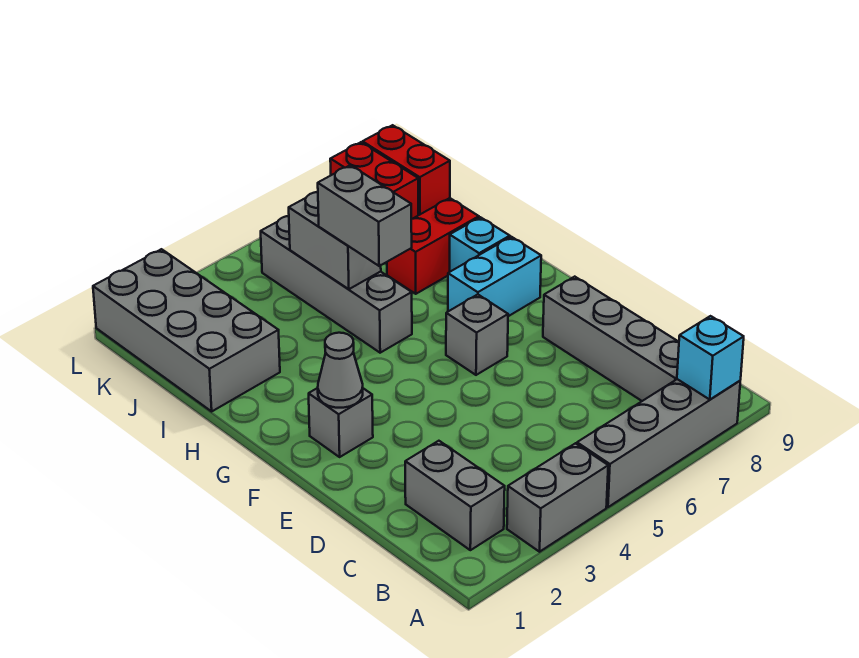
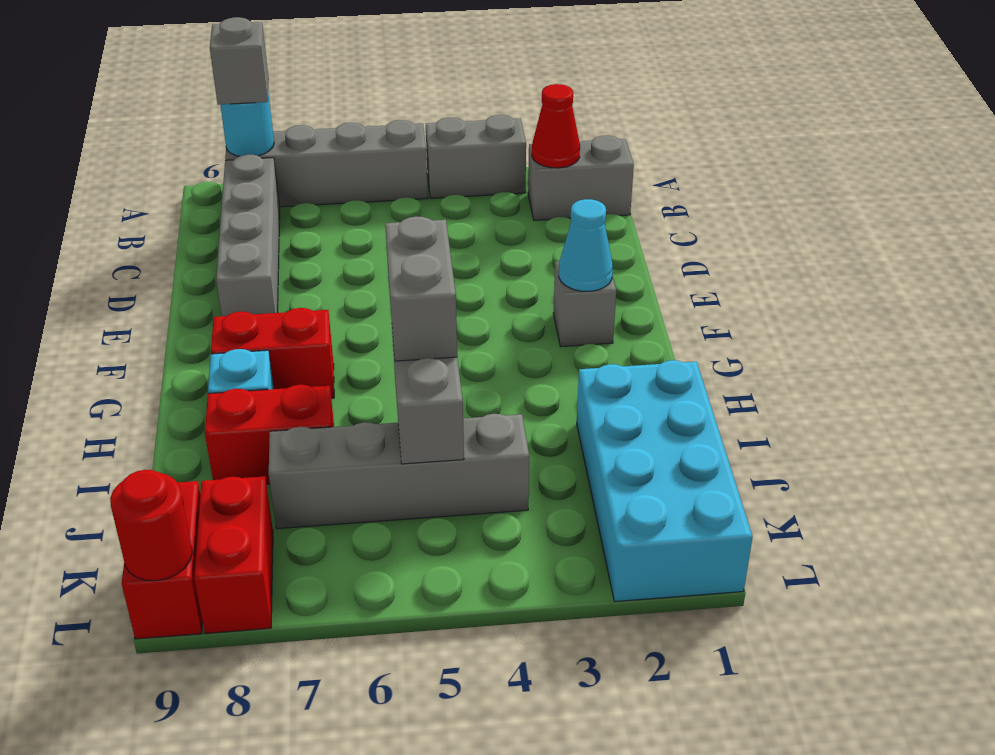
cyan brick A8 level 2 -> cyan round brick A8 level 2
grey brick B2:C2 level 1 -> grey brick B1:B2 level 1
none -> red cone B2 level 2
grey cone F2 level 2 -> cyan cone F2 level 2
grey brick F6 level 1 -> grey brick A8 level 3
cyan brick G7:G8 level 1 -> red brick G7:G8 level 1
grey brick H5:K5 level 1 -> grey brick J4:J7 level 1
grey brick I1:L2 level 1 -> cyan brick I1:L2 level 1
none -> red round brick L9 level 2

